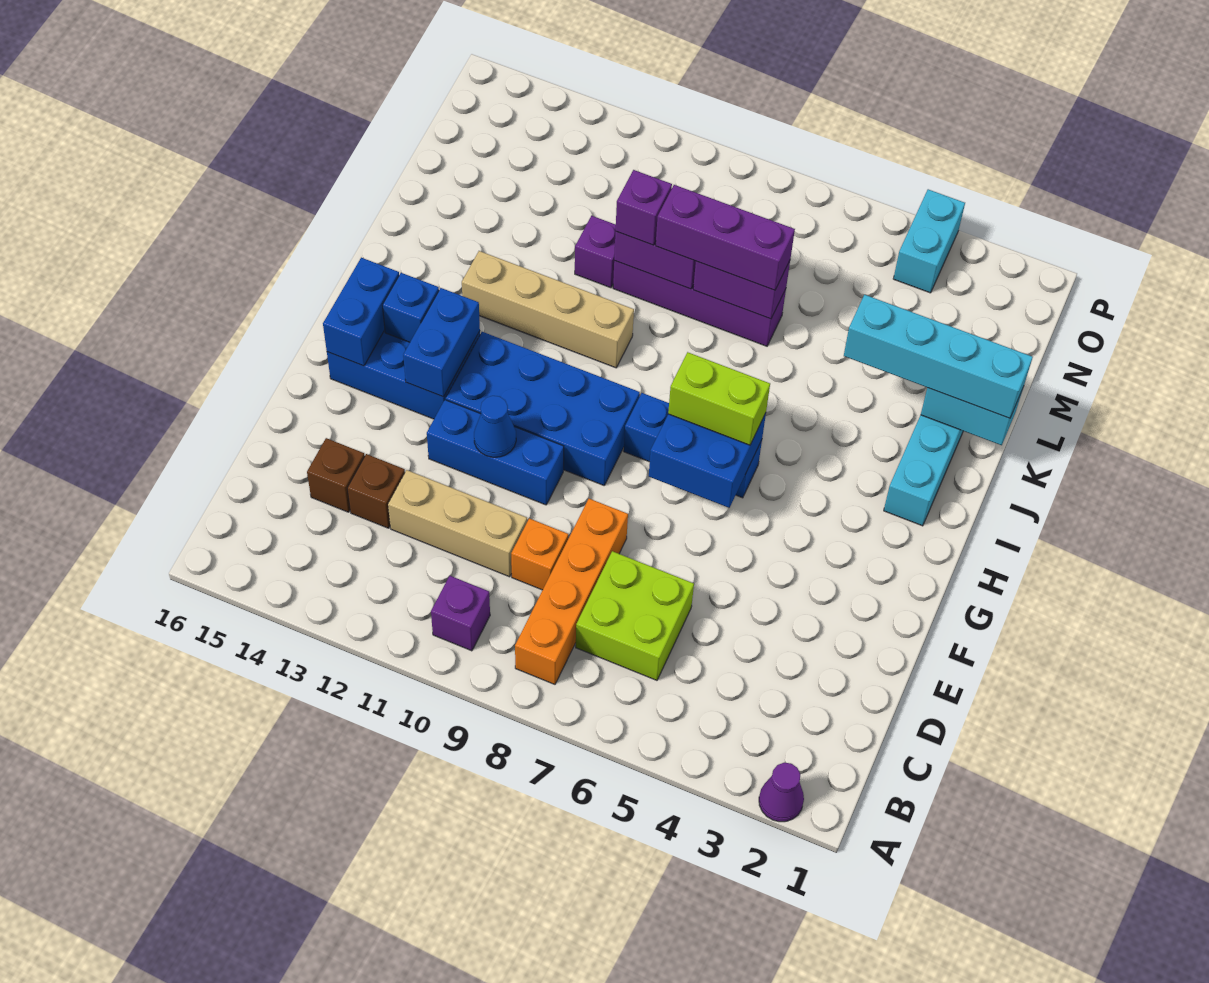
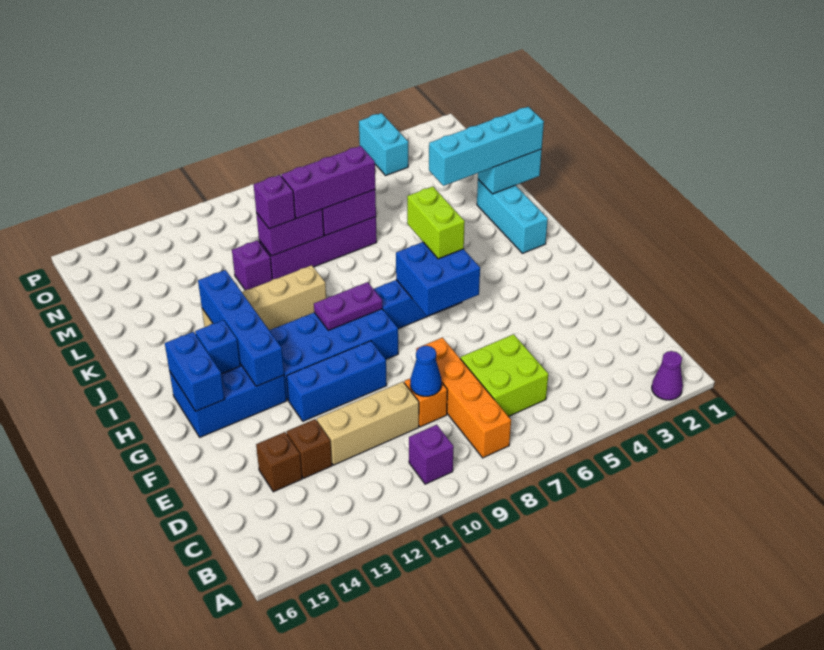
blue cone F11 level 2 -> blue cone D9 level 2
blue brick G13:H13 level 2 -> blue brick G13:J13 level 2
lime brick H6:H7 level 3 -> lime brick H6:I6 level 3
none -> purple plate H9:H10 level 2

